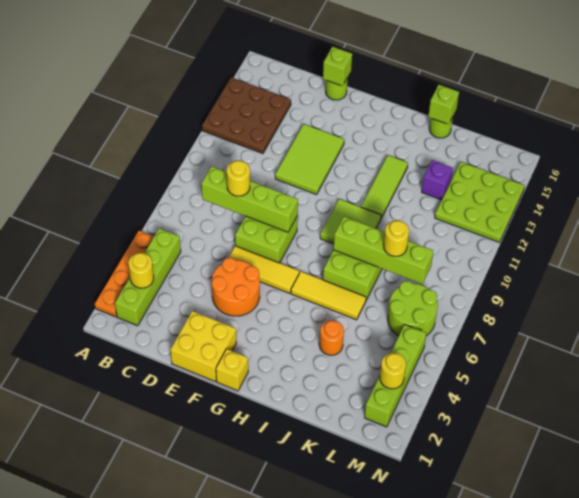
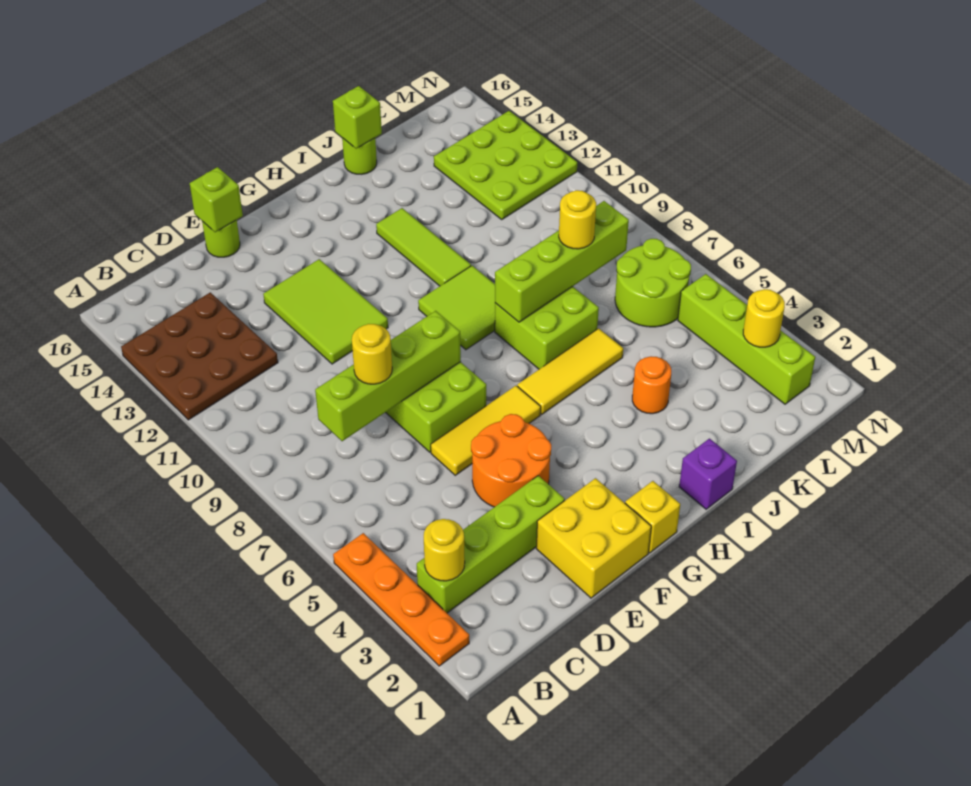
lime brick B2:B5 level 1 -> lime brick B3:E3 level 1
purple brick K13 level 1 -> purple brick I1 level 1

